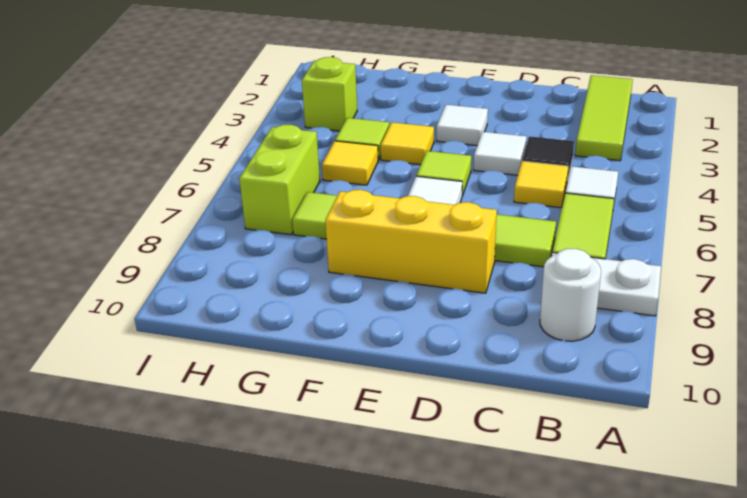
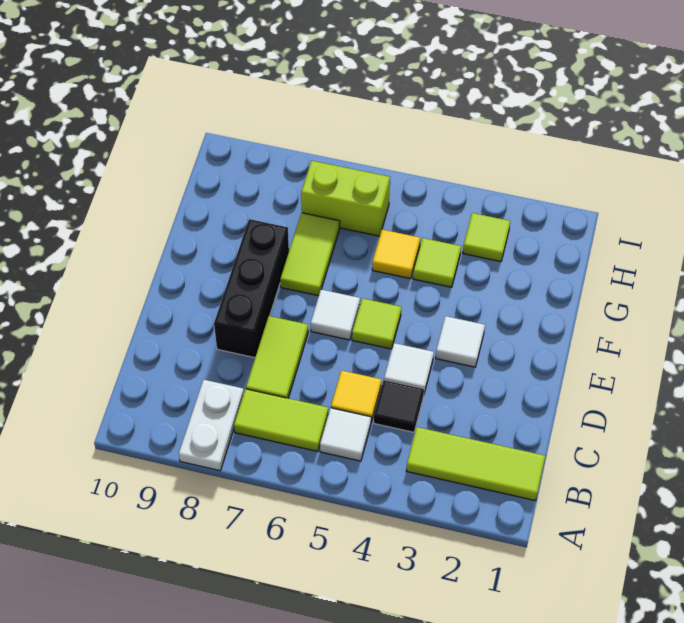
white round brick B9 level 1 -> none
yellow brick D8:F8 level 1 -> black brick D8:F8 level 1
yellow tile F4 level 1 -> none
lime brick H3 level 1 -> lime tile H3 level 1

